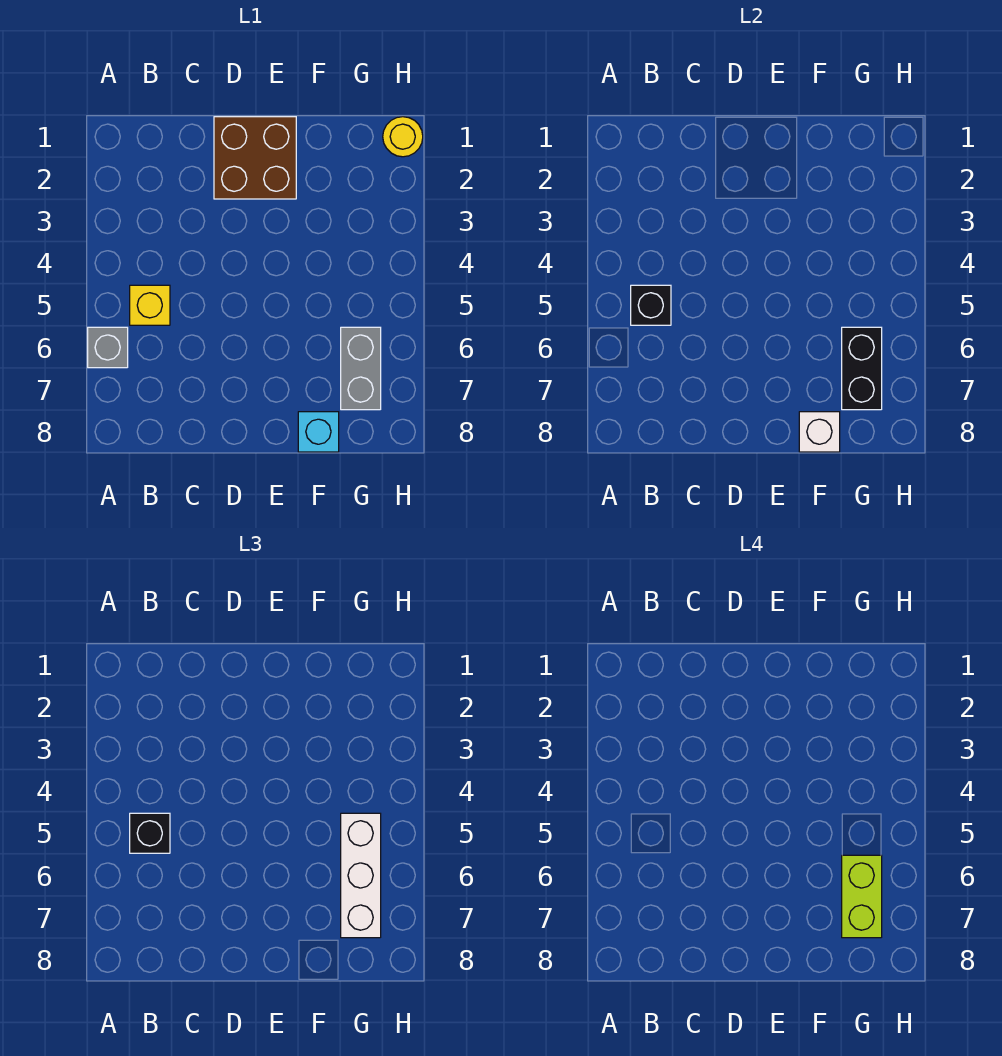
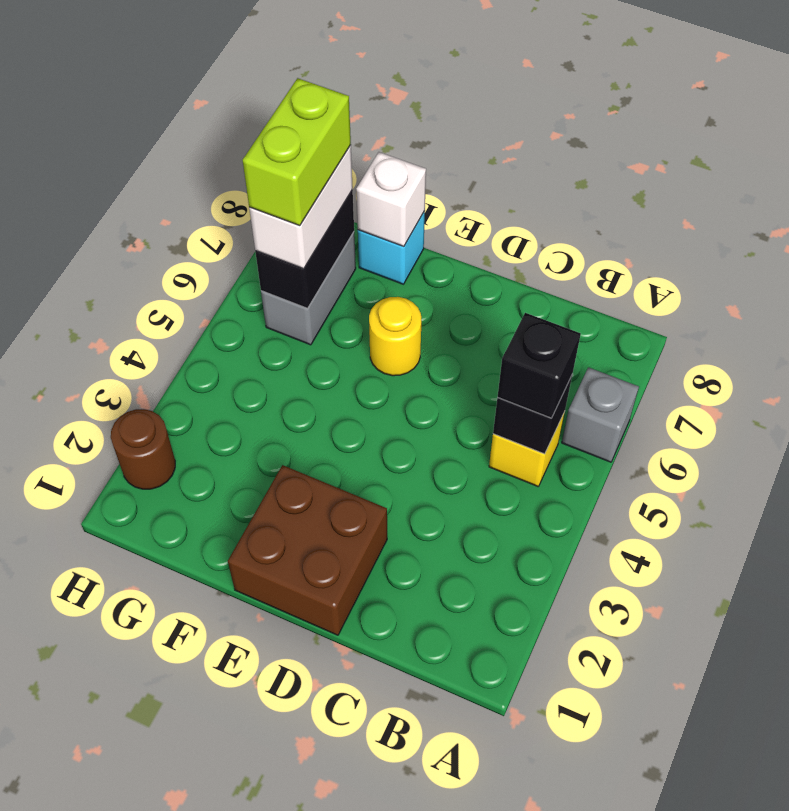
white brick G5:G7 level 3 -> white brick G6:G7 level 3
yellow round brick H1 level 1 -> yellow round brick E6 level 1
none -> brown round brick H2 level 1

